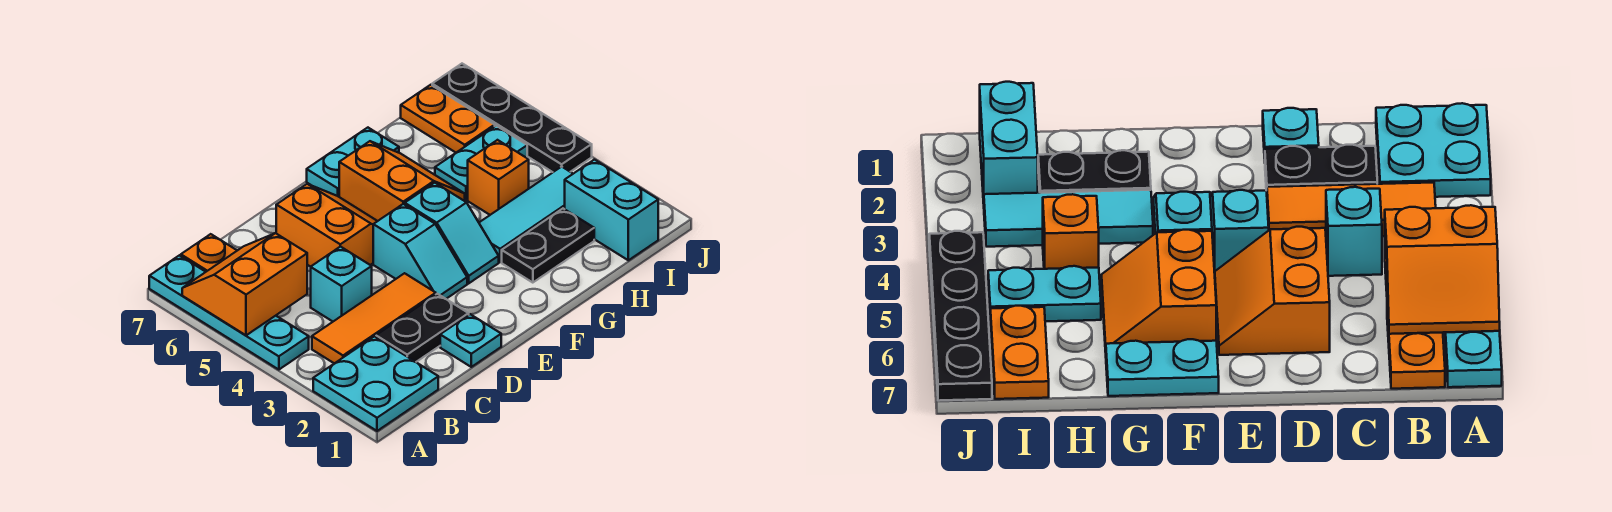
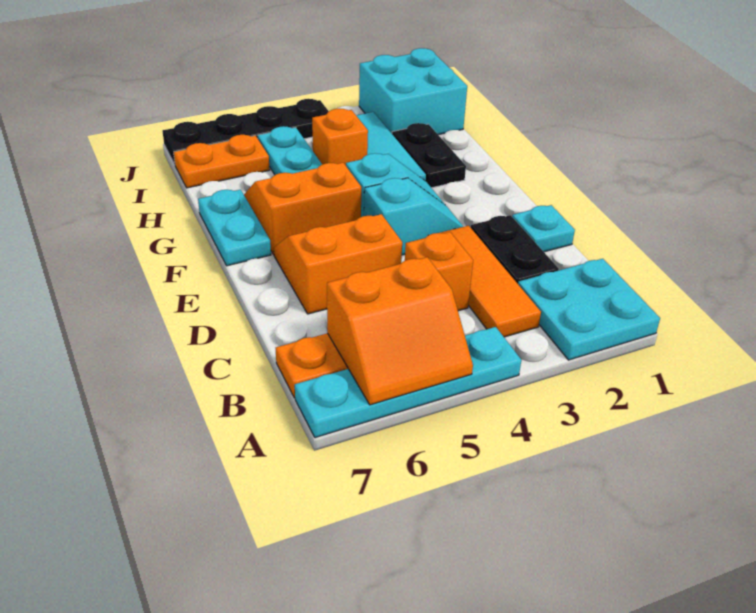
orange slope A5:B6 level 2 top 5 -> orange slope A5:B6 level 2 top B
cyan brick C4 level 1 -> orange brick C4 level 1
cyan brick I1:I2 level 1 -> cyan brick I1:J2 level 1

